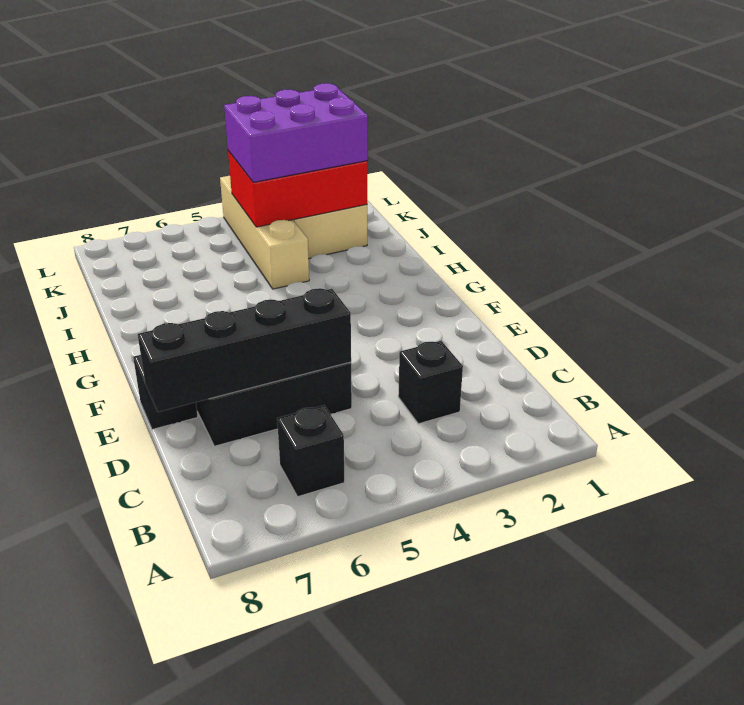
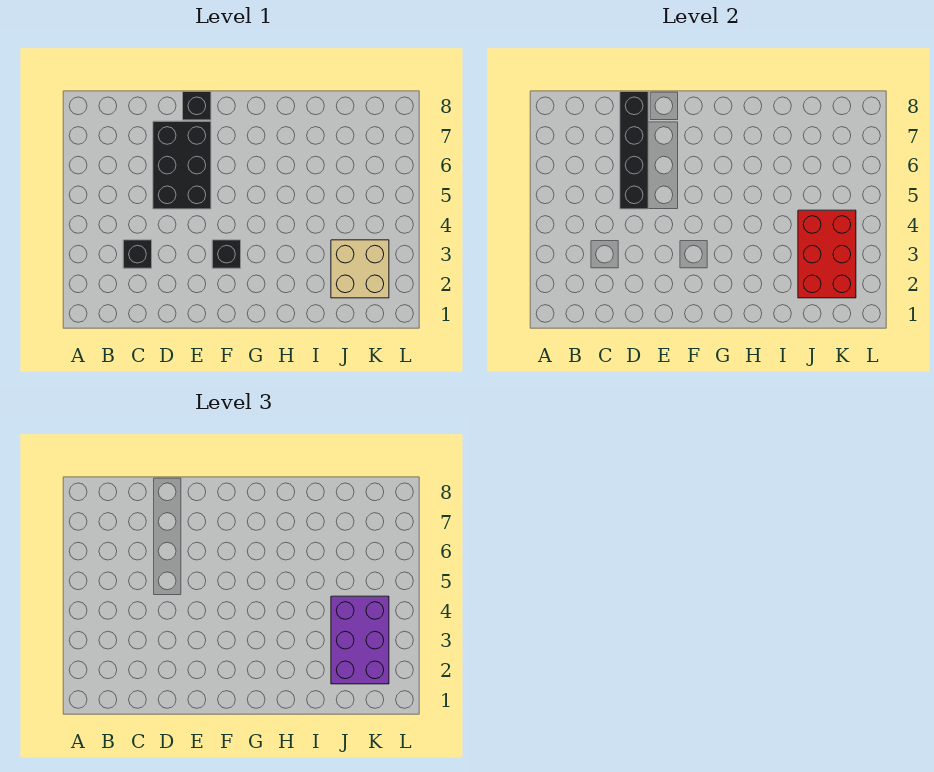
black brick B6 level 1 -> black brick F3 level 1
tan brick I4:L4 level 1 -> none

